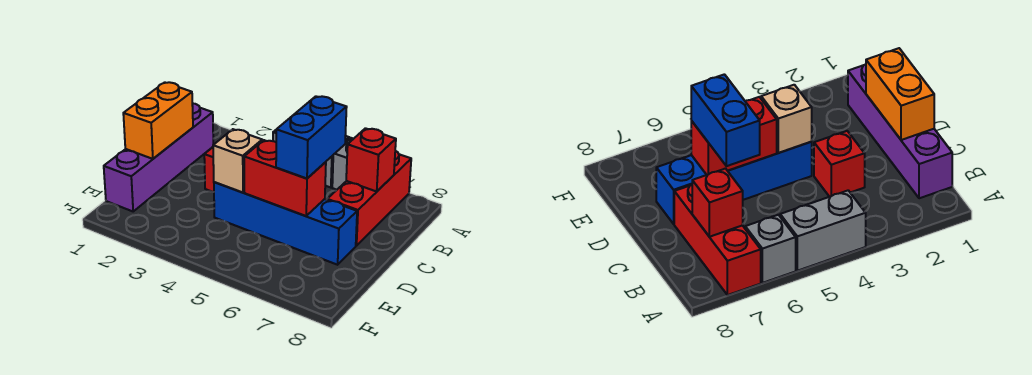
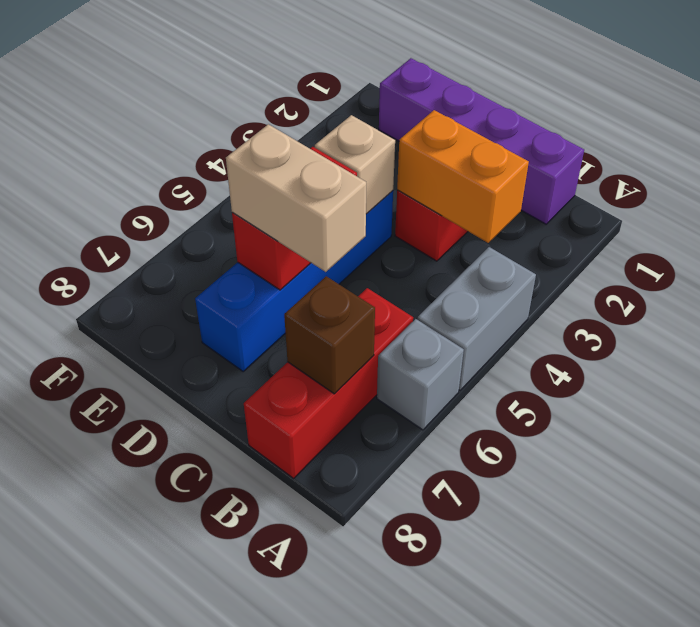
red brick A7:C7 level 1 -> red brick B6:B8 level 1
red brick B7 level 2 -> brown brick B7 level 2
orange brick C1:D1 level 2 -> orange brick B3:C3 level 2
blue brick C6:D6 level 3 -> tan brick C6:D6 level 3

